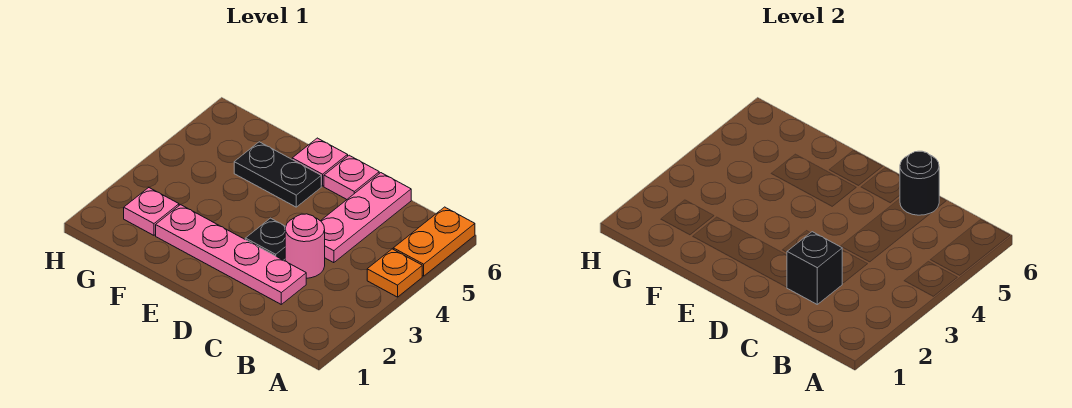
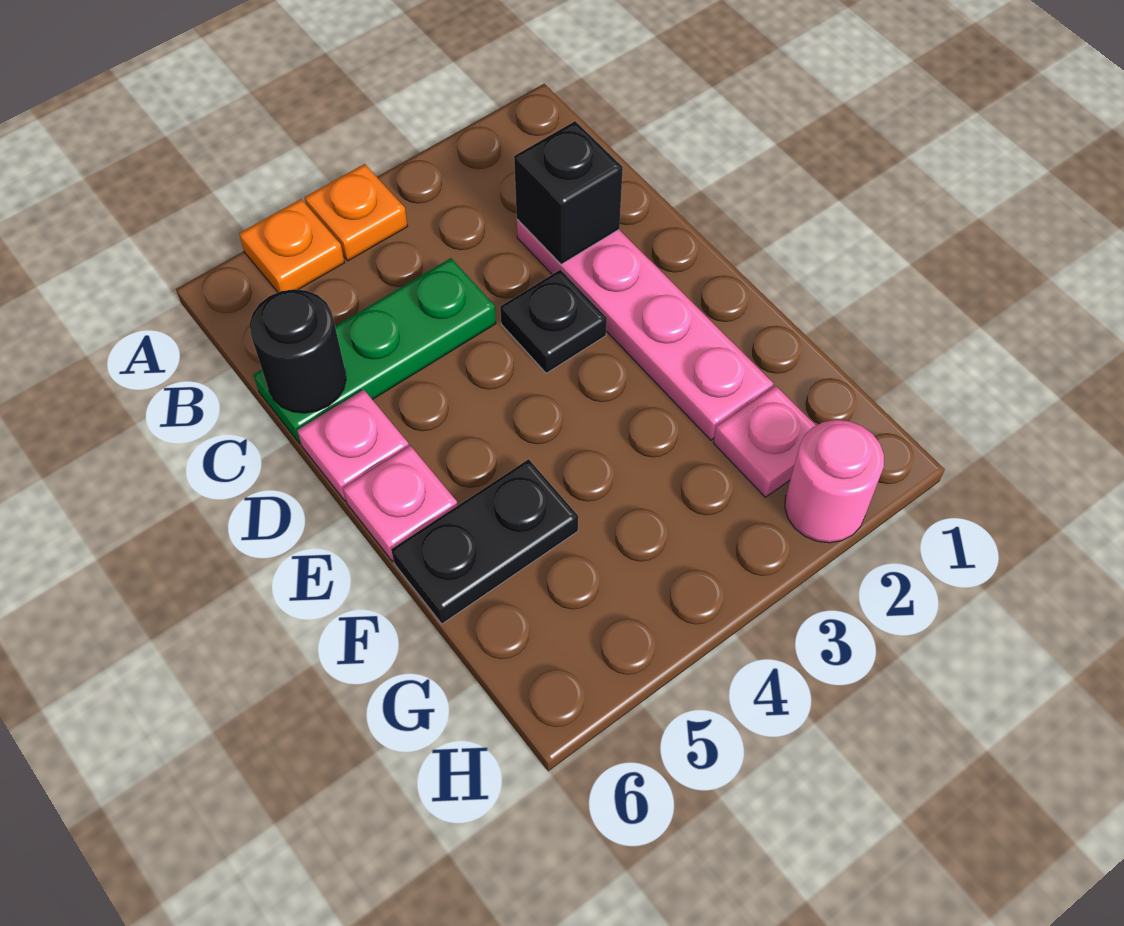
orange plate A5:A6 level 1 -> orange plate A5 level 1
pink round brick C3 level 1 -> pink round brick H2 level 1
pink plate C4:C6 level 1 -> green plate C4:C6 level 1
black plate E5:F5 level 1 -> black plate F5:F6 level 1

